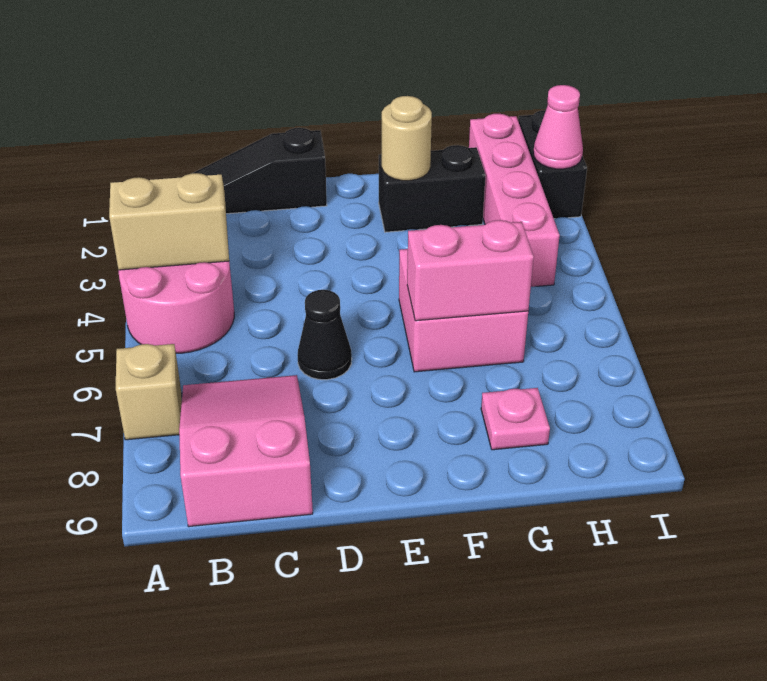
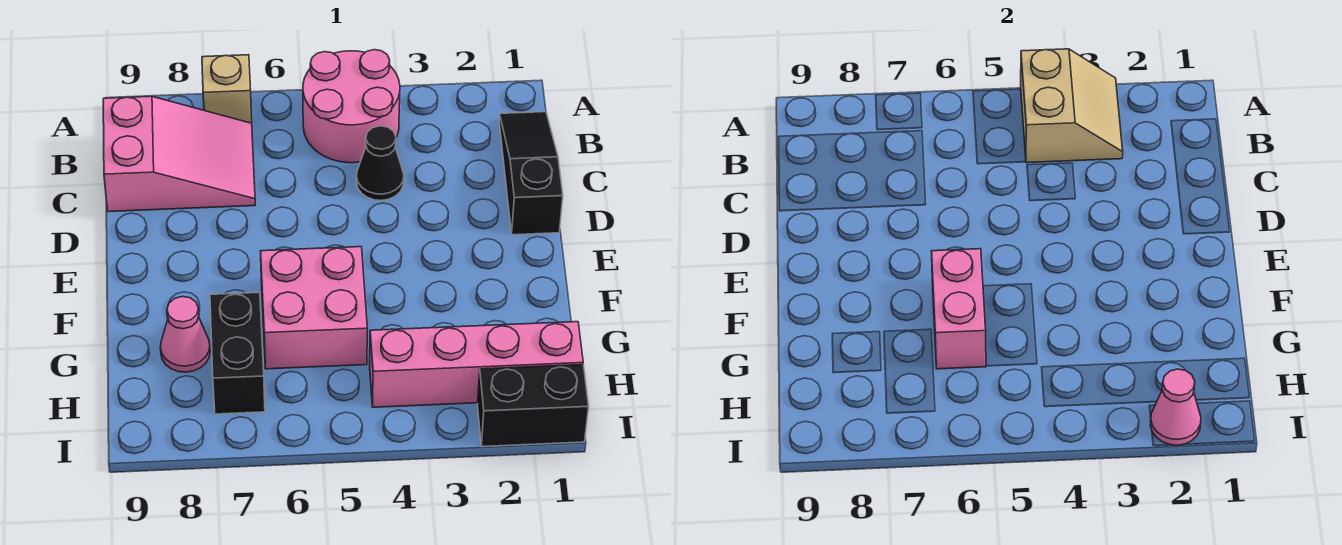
black cone D6 level 1 -> black cone C4 level 1
black brick F2:G2 level 1 -> black brick G7:H7 level 1
tan round brick F2 level 2 -> none
pink plate G8 level 1 -> pink cone G8 level 1

